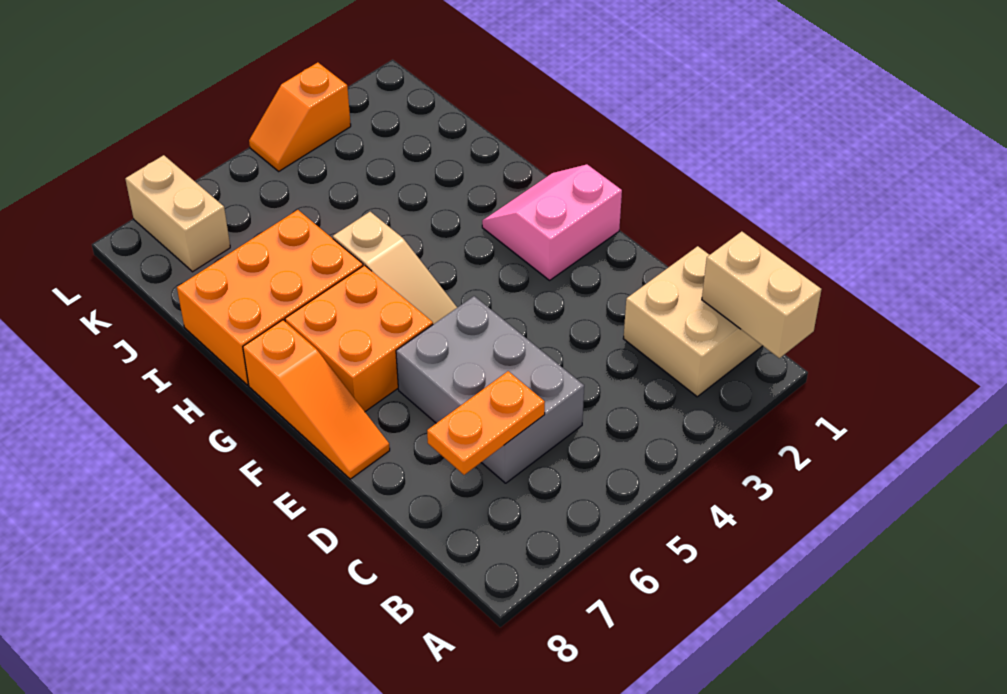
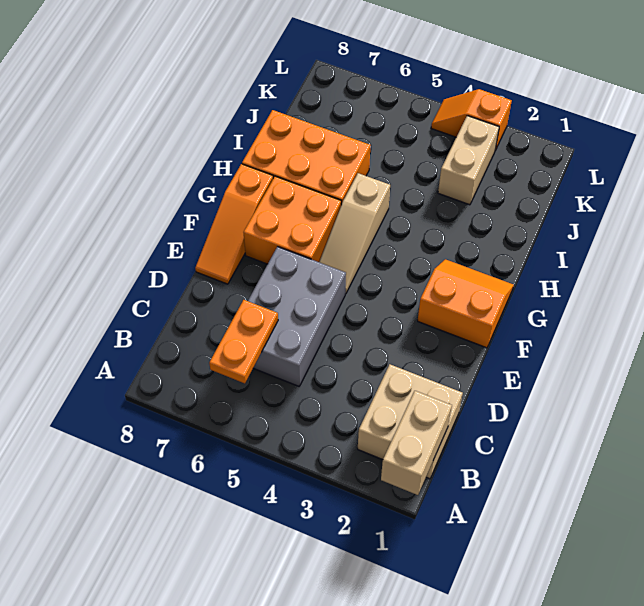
orange plate C6:C7 level 2 -> orange plate B6:C6 level 2
pink slope F1:G2 level 1 top F -> orange slope F1:G2 level 1 top F
tan brick K7:L7 level 1 -> tan brick J3:K3 level 1

